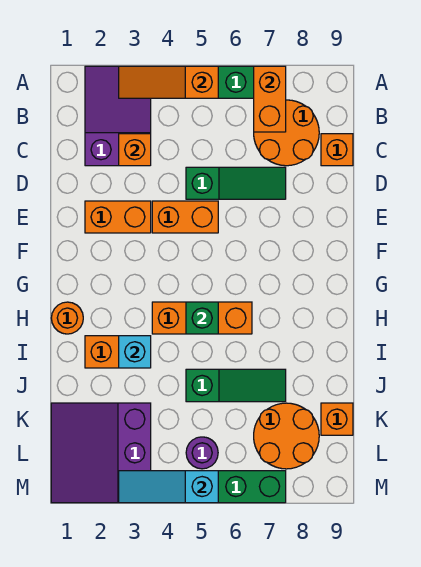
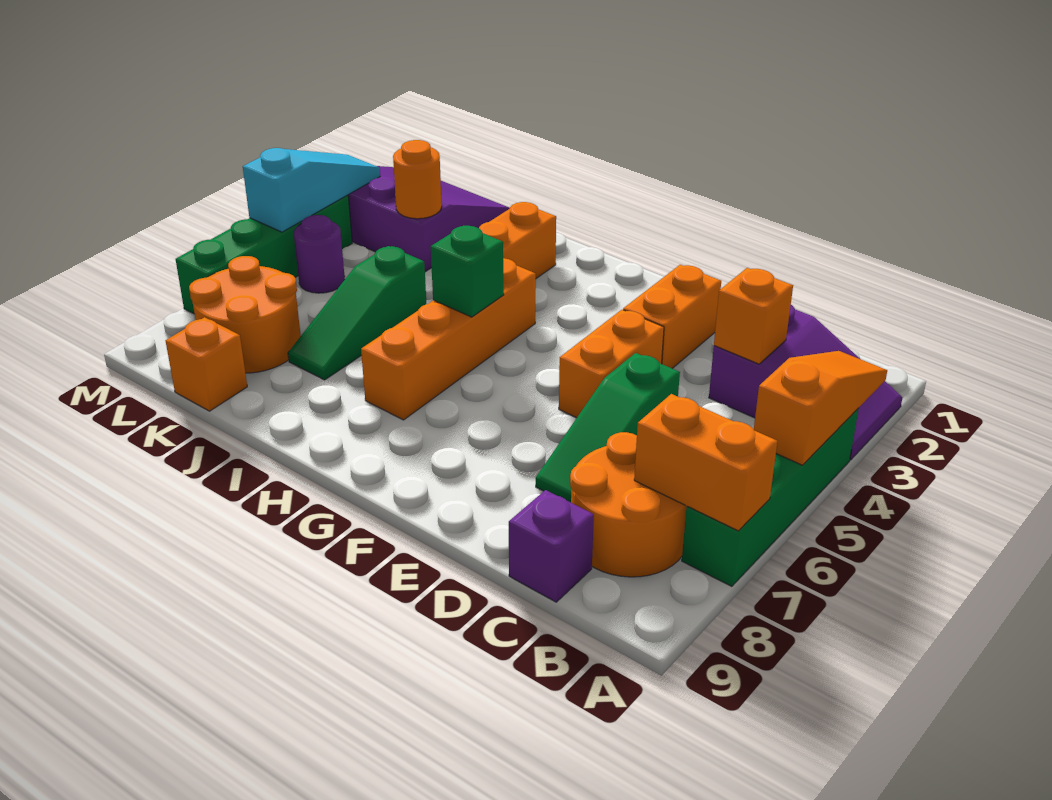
orange brick C9 level 1 -> purple brick C9 level 1
orange round brick H1 level 1 -> orange round brick K3 level 2
orange brick H4:H6 level 1 -> orange brick H4:H7 level 1
cyan brick I3 level 2 -> none

